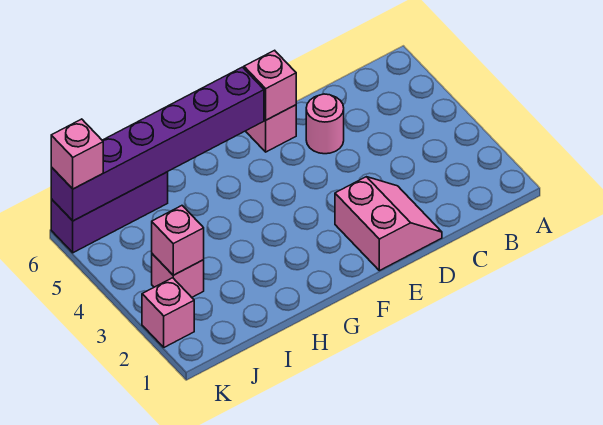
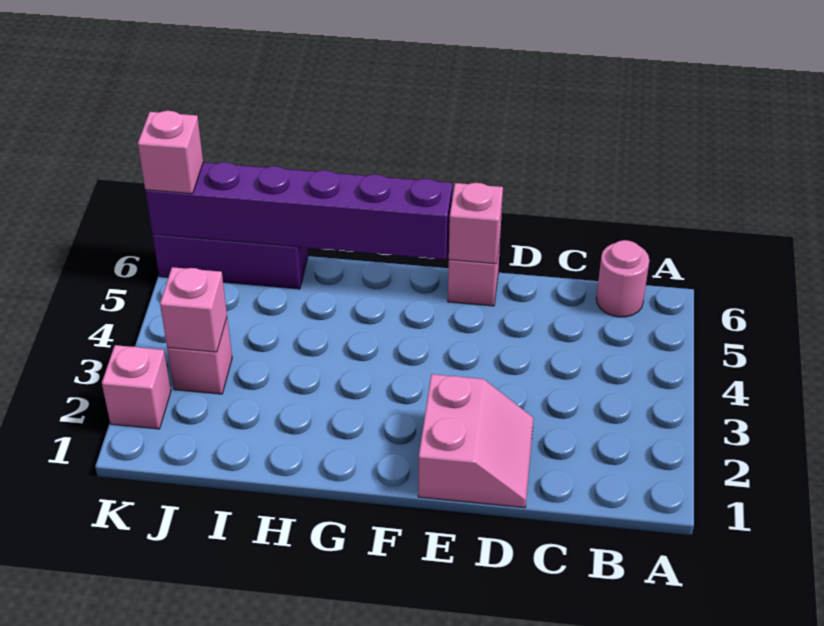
pink round brick D5 level 1 -> pink round brick B6 level 1

